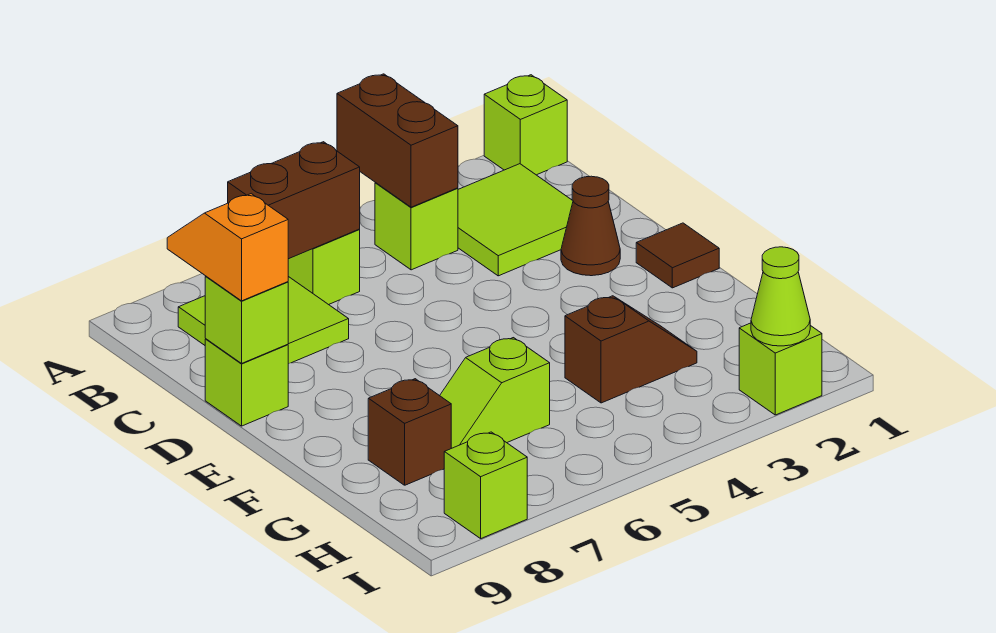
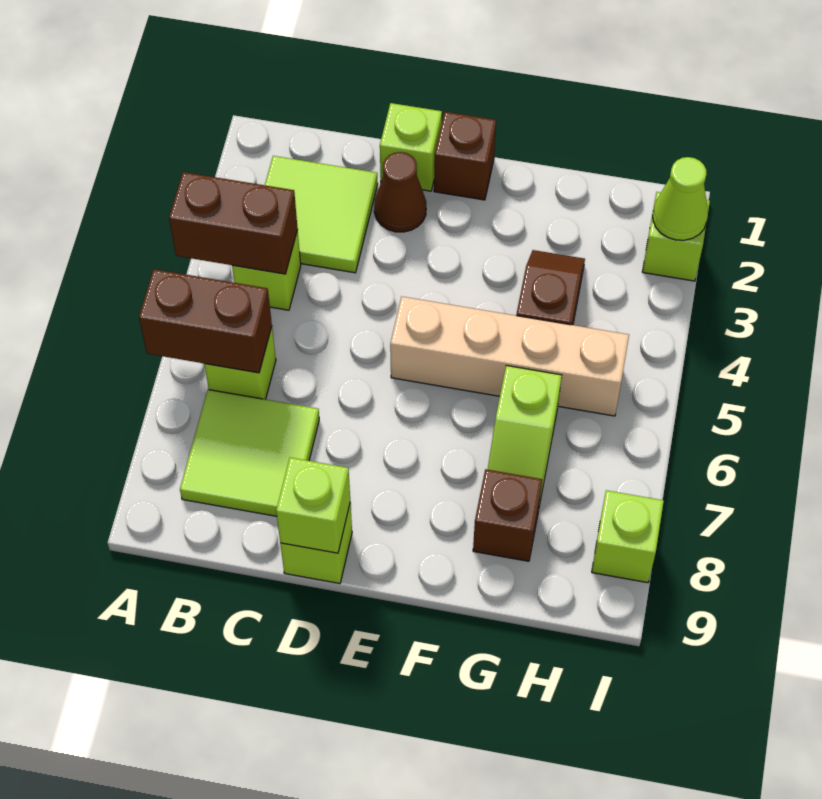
lime brick A1 level 1 -> lime brick D1 level 1
brown brick B6:B7 level 2 -> brown brick A6:B6 level 2
orange slope C9:D9 level 3 top D -> none
brown tile E1 level 1 -> brown brick E1 level 1
none -> tan brick E5:H5 level 1

